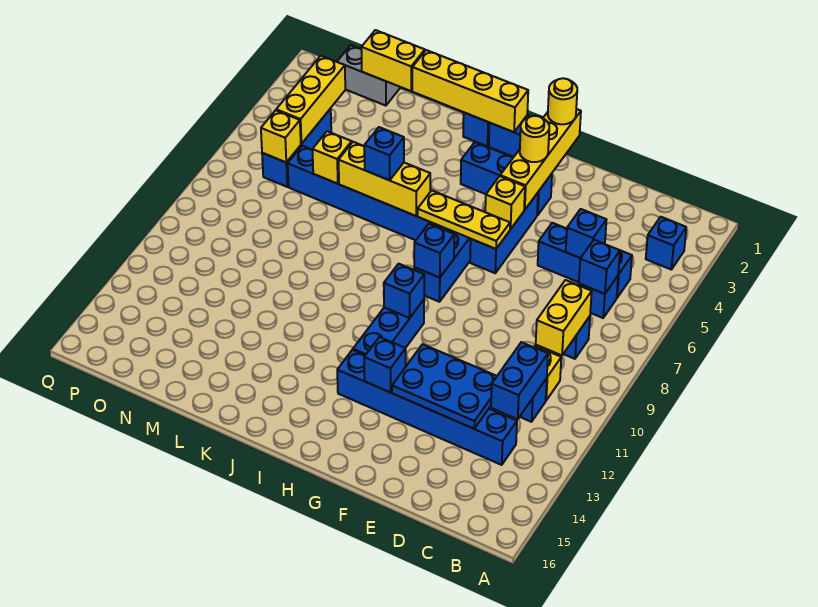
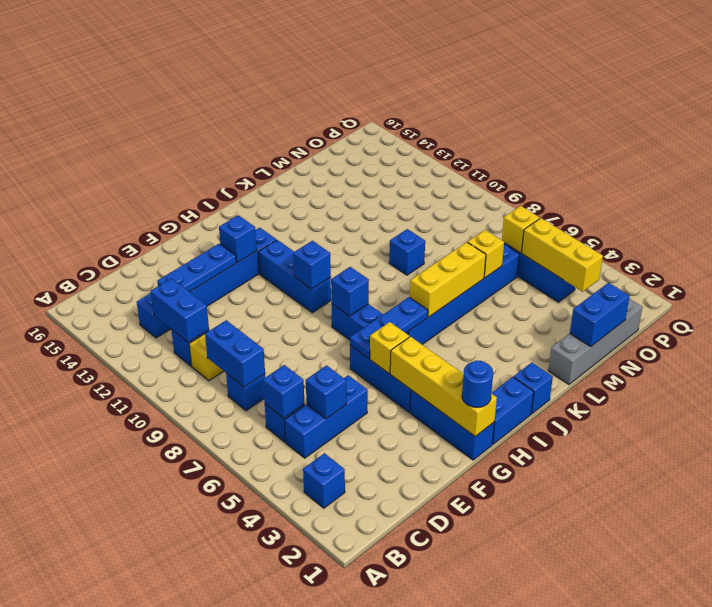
yellow brick C8:C9 level 2 -> blue brick C8:C9 level 2
blue plate D12:F13 level 2 -> blue plate D13:F13 level 2
yellow round brick G1 level 3 -> blue round brick G1 level 3
blue brick G3:I3 level 1 -> blue brick G1:G3 level 1
yellow round brick G3 level 3 -> none
yellow plate G6:I6 level 2 -> blue plate G6:I6 level 2
yellow brick I1:L1 level 2 -> none
blue brick K6 level 3 -> blue brick L9 level 1
yellow brick M1:N1 level 2 -> blue brick M1:N1 level 2
grey brick N1:O1 level 1 -> grey brick L1:O1 level 1

